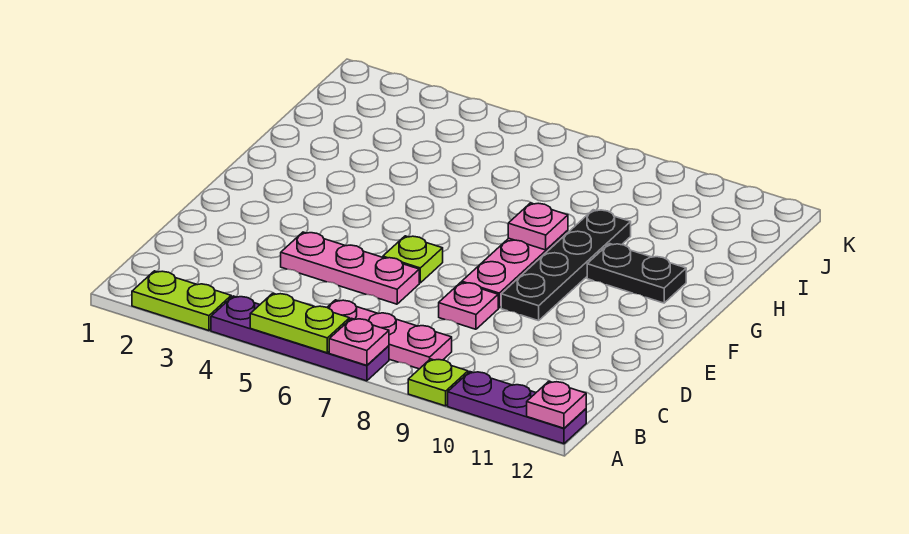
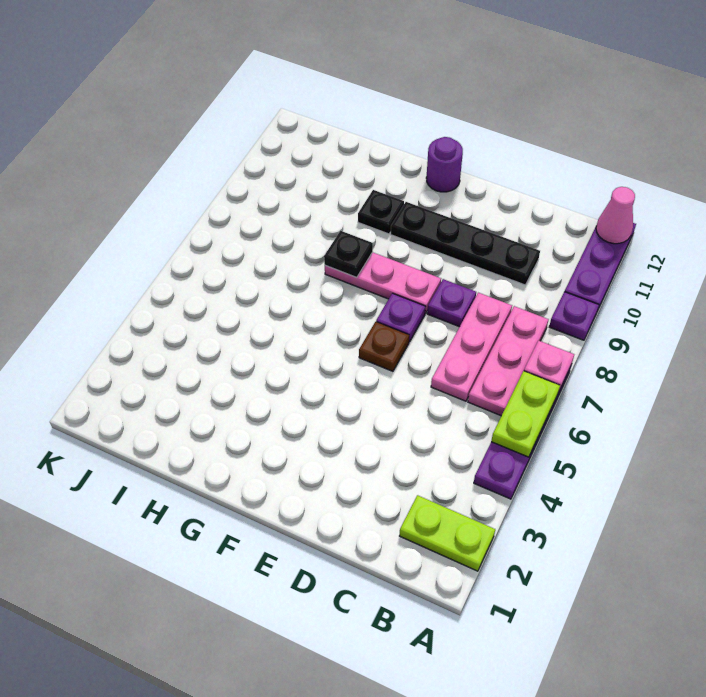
lime plate A2:A3 level 1 -> lime plate A2:B2 level 1
lime plate A9 level 1 -> purple plate A9 level 1
pink plate A12 level 2 -> pink cone A12 level 2
pink plate D4:D6 level 1 -> pink plate C6:C8 level 1
pink plate D8 level 1 -> purple plate D8 level 1
lime plate E6 level 1 -> brown plate E6 level 1
none -> purple plate E7 level 1
black plate E9:H9 level 1 -> black plate C10:F10 level 1
none -> purple round brick F12 level 1
pink plate G8 level 2 -> black plate G8 level 2
black plate G10:G11 level 1 -> black plate G10 level 1

